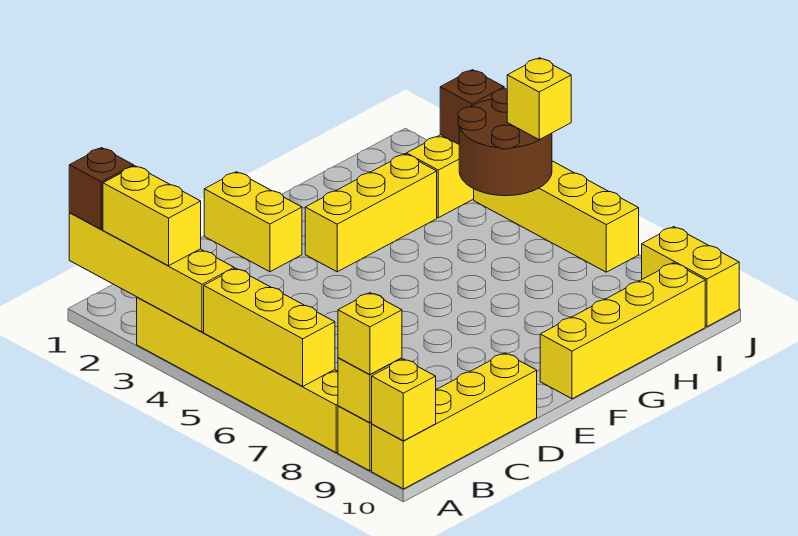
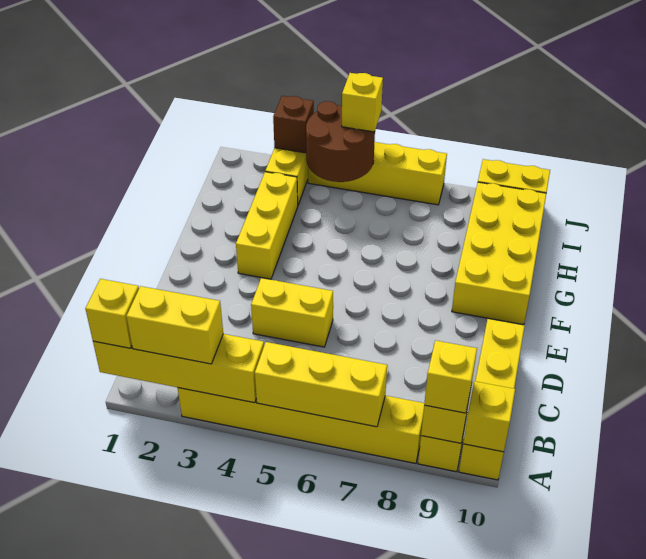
brown brick A1 level 3 -> yellow brick A1 level 3
yellow brick E1:E2 level 1 -> yellow brick D4:D5 level 1
yellow brick F10:I10 level 1 -> yellow brick F9:I10 level 1

